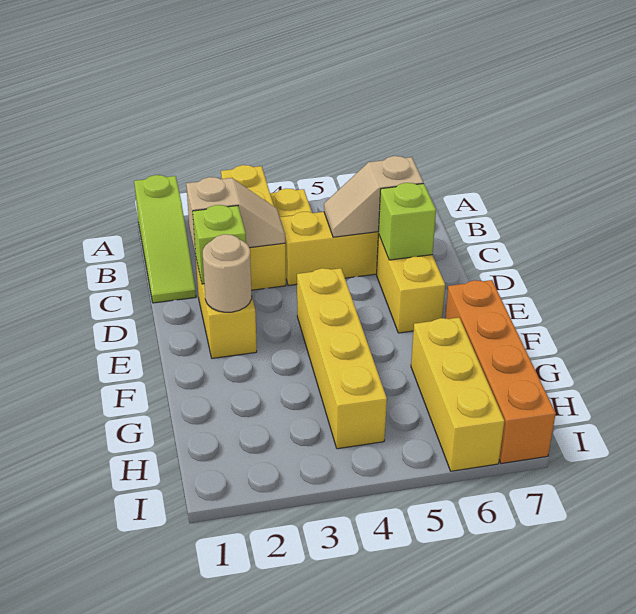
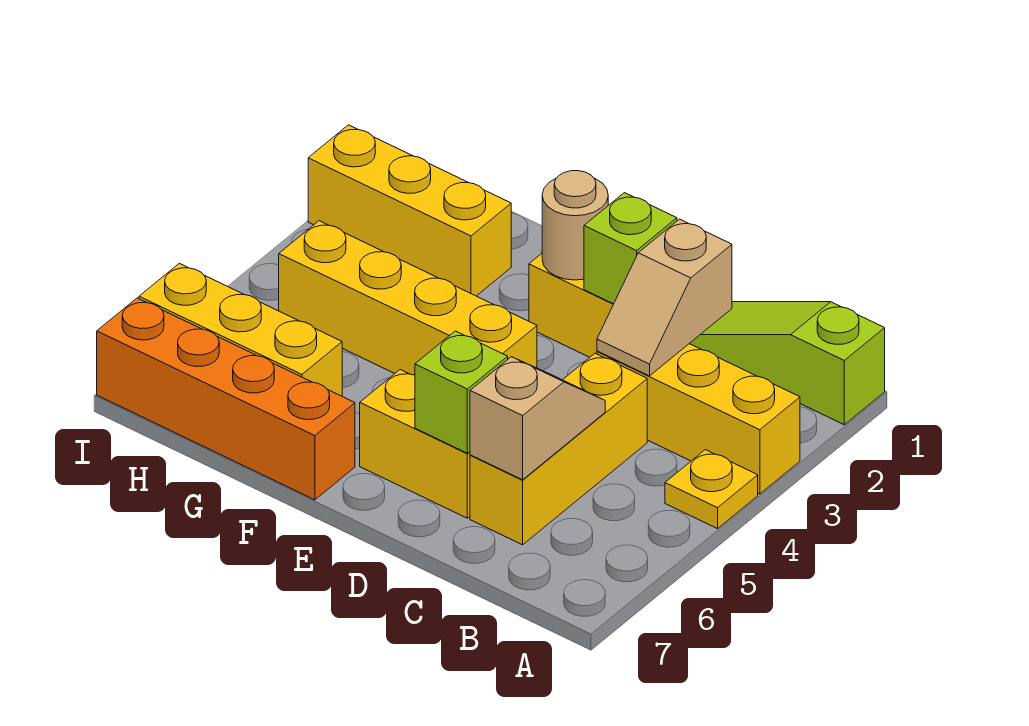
none -> yellow brick G2:I2 level 1

